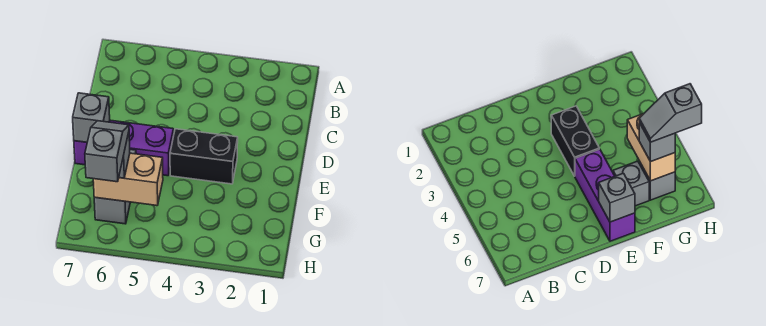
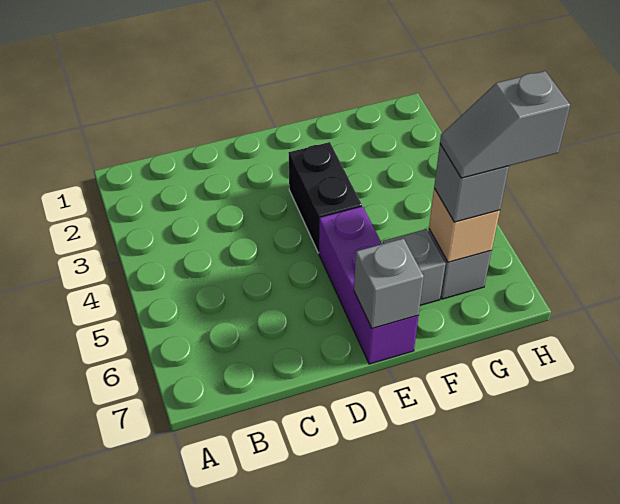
tan brick G5:G6 level 2 -> tan brick G6 level 2

